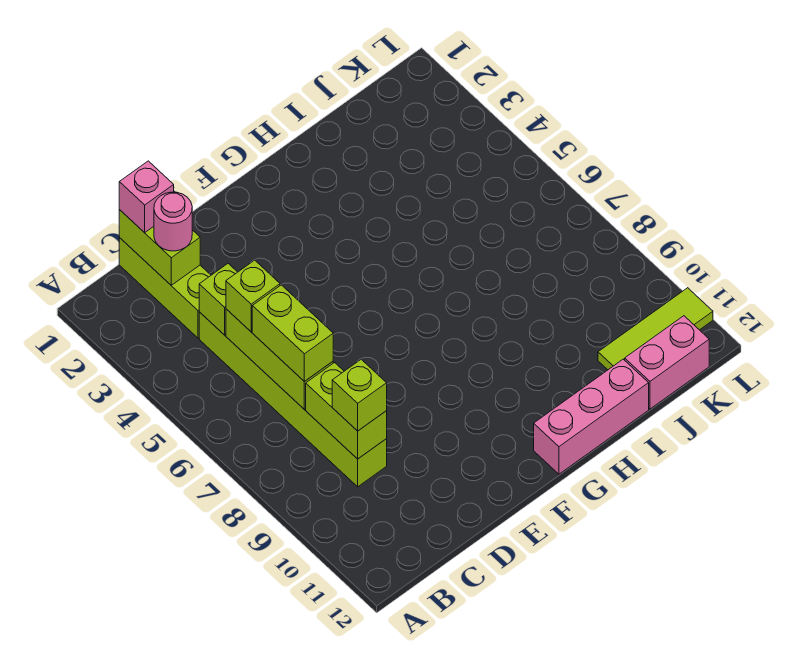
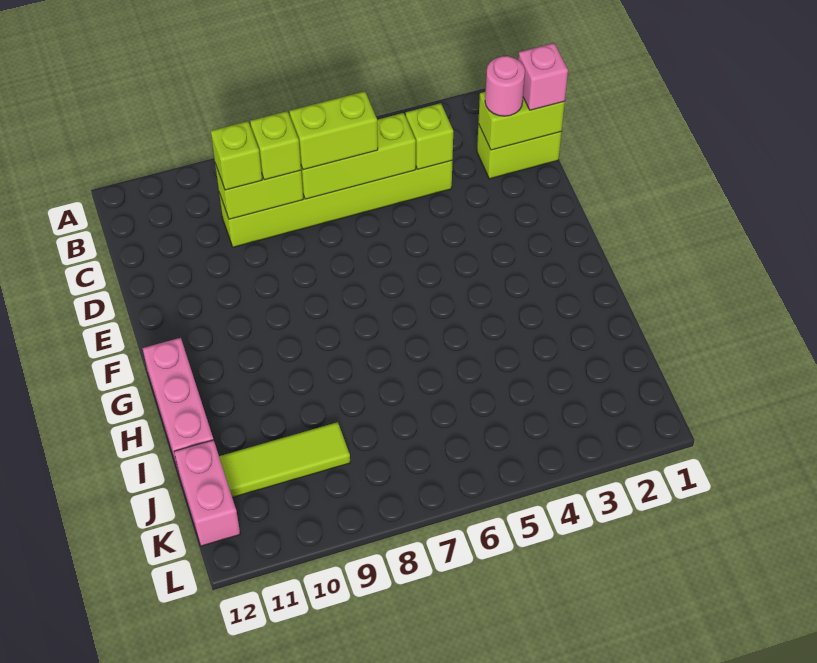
lime brick C1:C3 level 1 -> lime brick C1:C2 level 1
lime brick C5 level 3 -> lime brick C8 level 3
lime tile J11:L11 level 1 -> lime tile J9:J11 level 1

